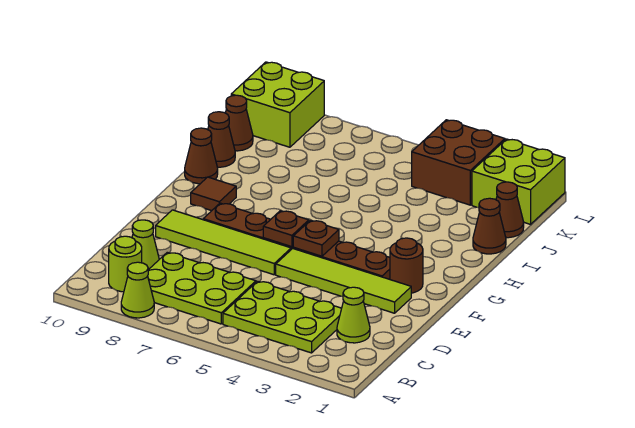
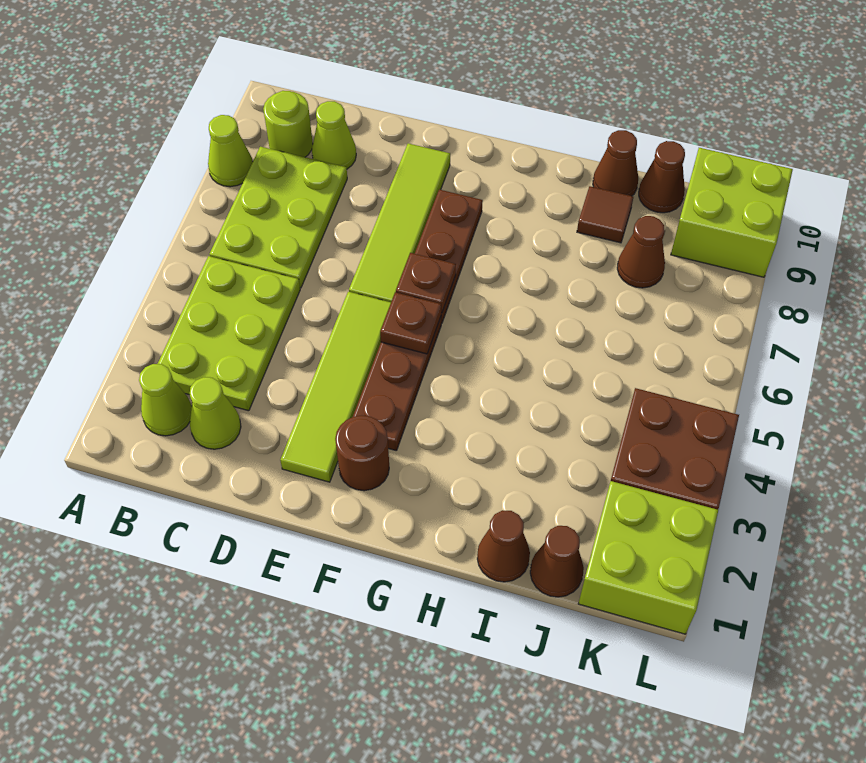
none -> lime cone B2 level 1
brown tile G9 level 1 -> brown tile I9 level 1
brown cone H10 level 1 -> brown cone J8 level 1

